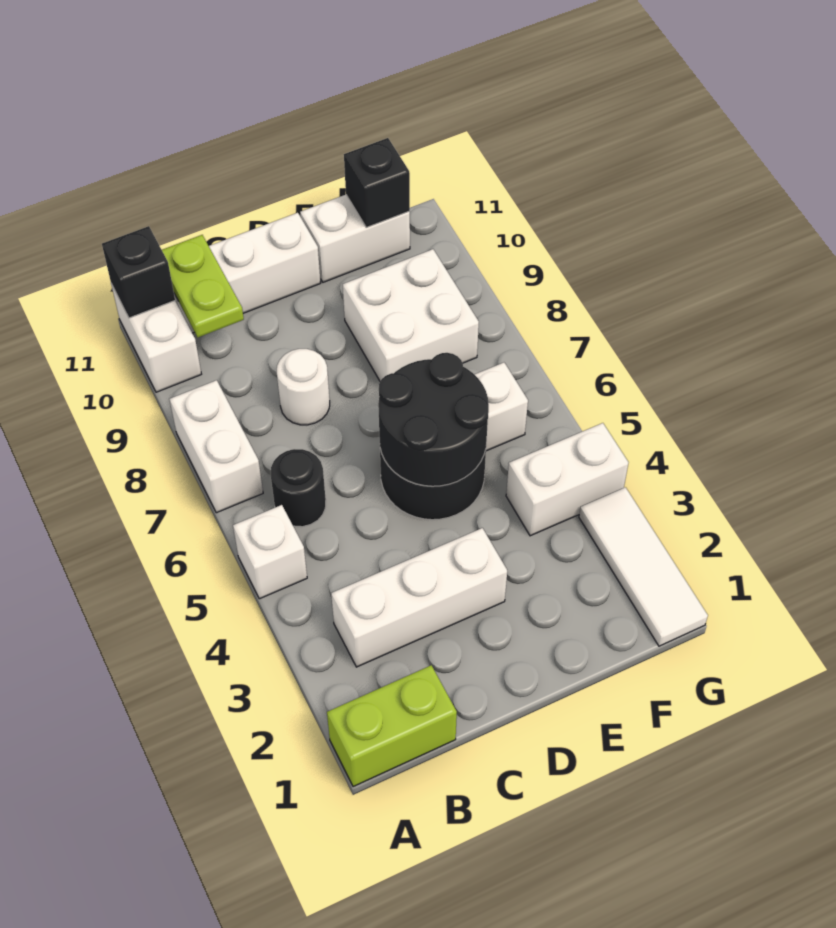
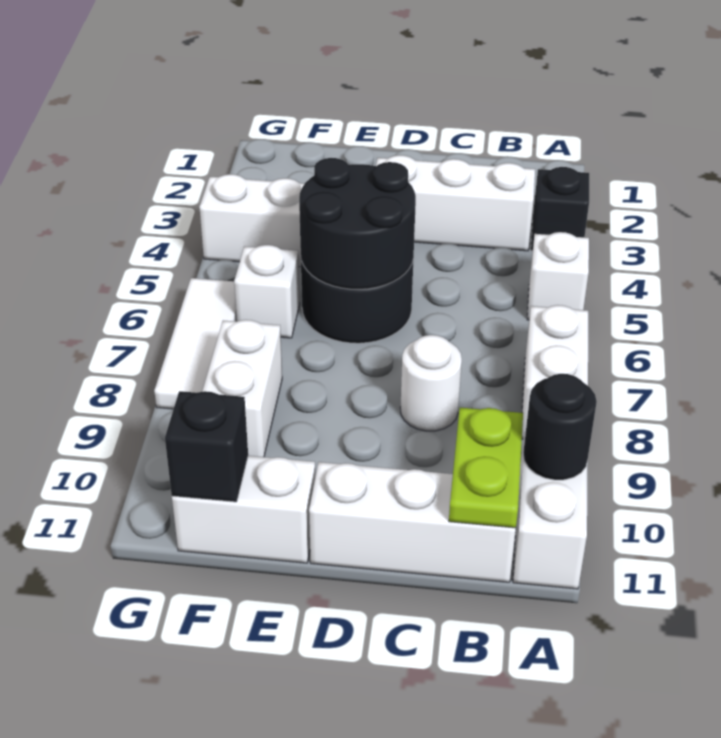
lime brick A1:B1 level 1 -> none
black brick A11 level 2 -> black brick A3 level 1
black round brick B6 level 1 -> black round brick A10 level 2
white brick E8:F9 level 1 -> white brick F8:F9 level 1
white tile G1:G3 level 1 -> white tile G6:G8 level 1

